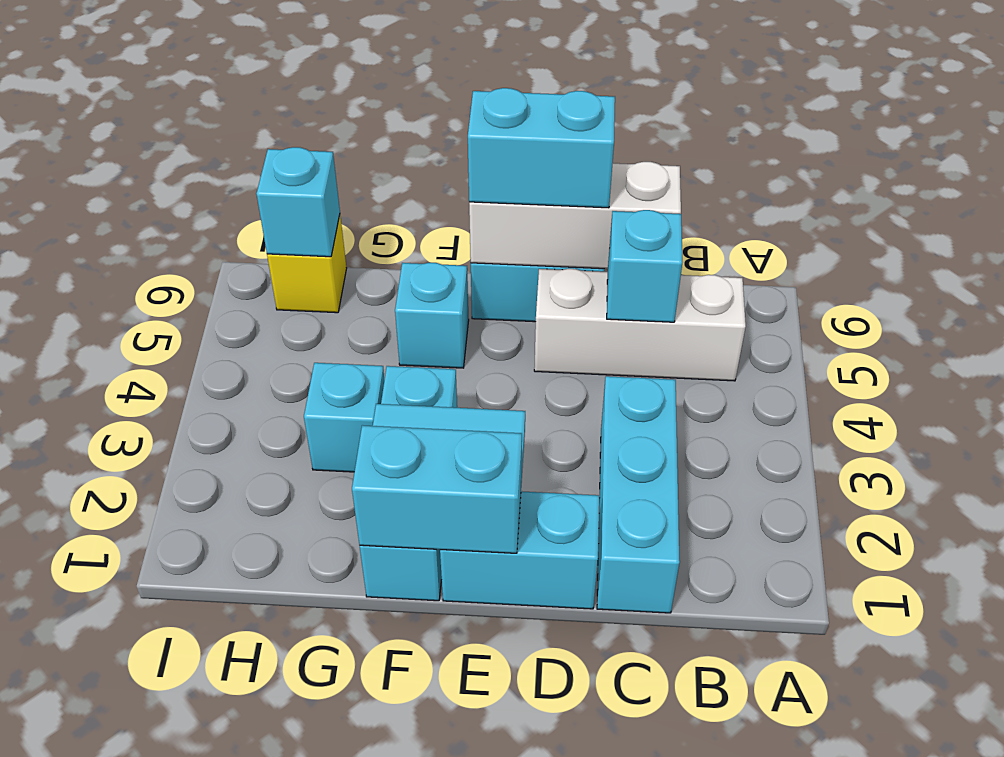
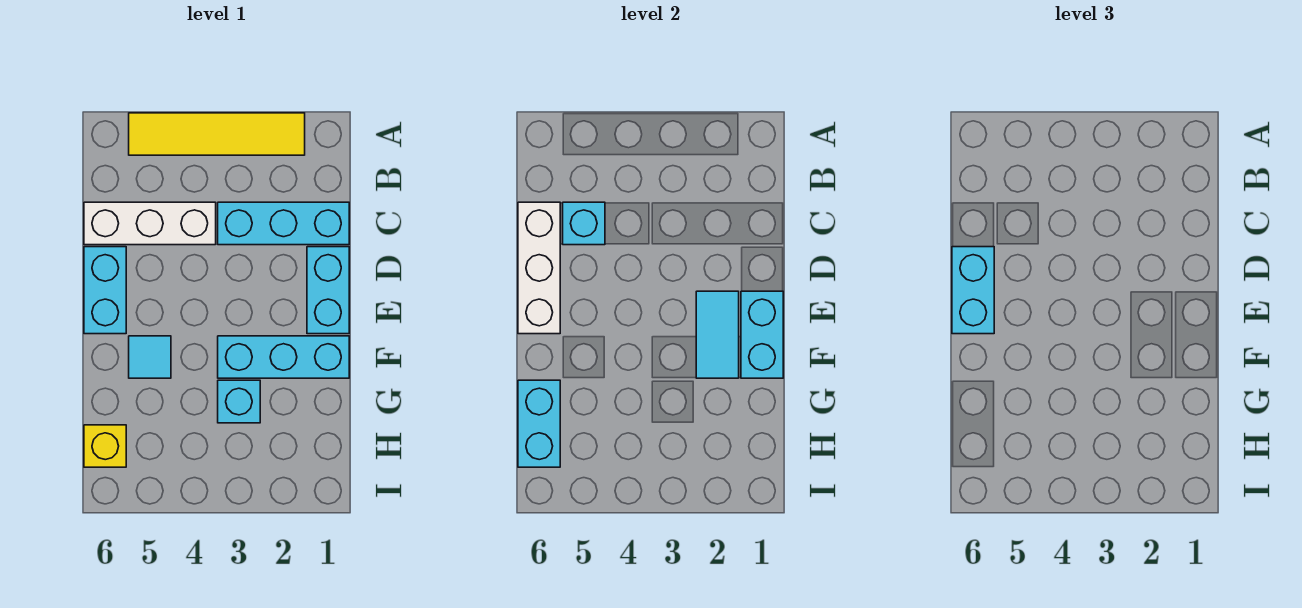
none -> yellow tile A2:A5 level 1
white brick B5:D5 level 1 -> white brick C4:C6 level 1
cyan brick F5 level 1 -> cyan tile F5 level 1
cyan brick H6 level 2 -> cyan brick G6:H6 level 2

